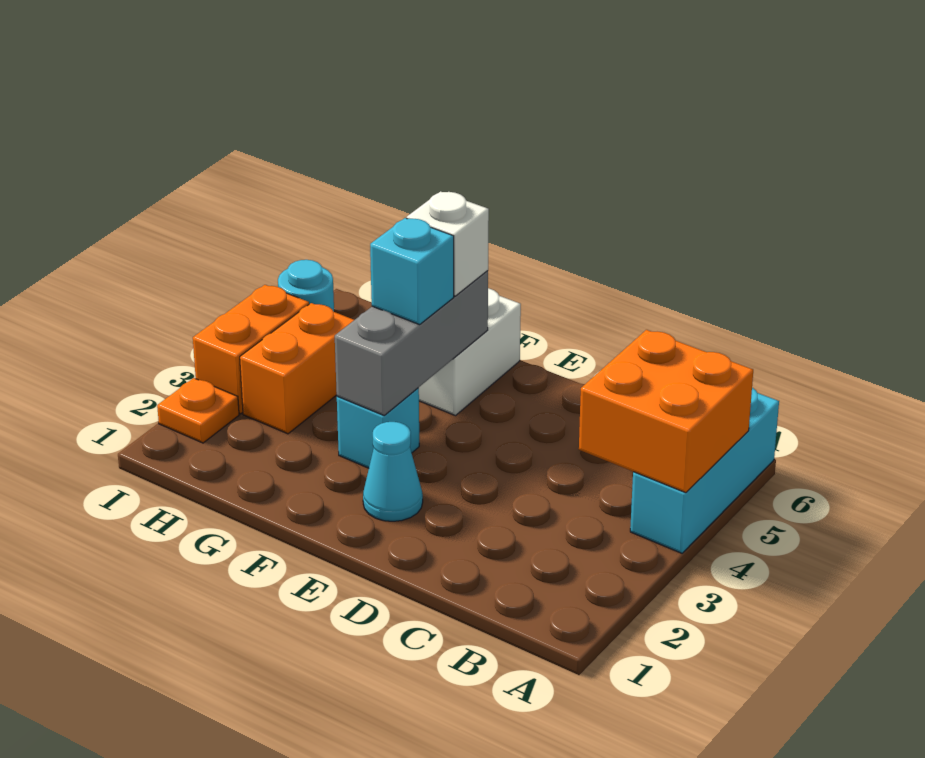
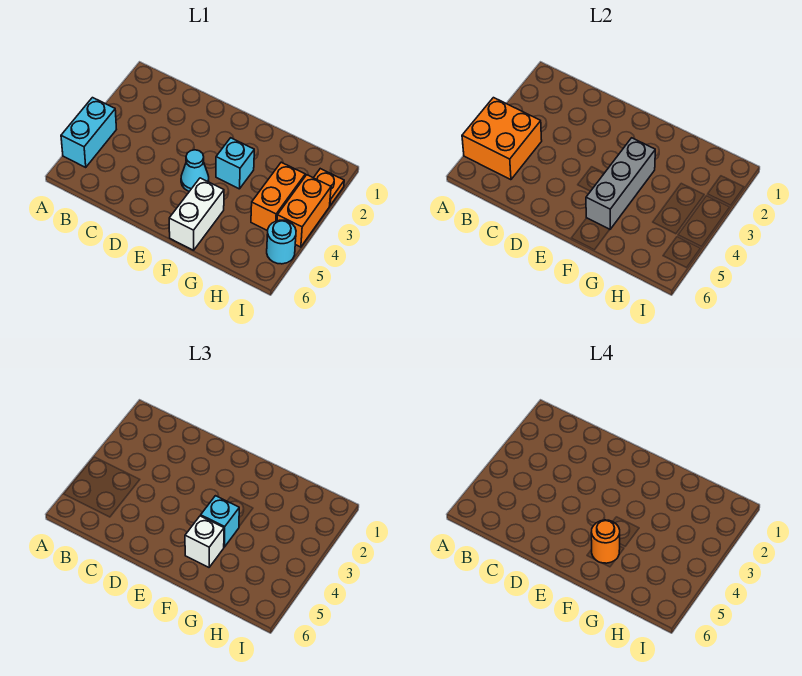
cyan brick A4:A6 level 1 -> cyan brick A4:A5 level 1
cyan cone E2 level 1 -> cyan cone E4 level 1
none -> orange round brick F5 level 4

